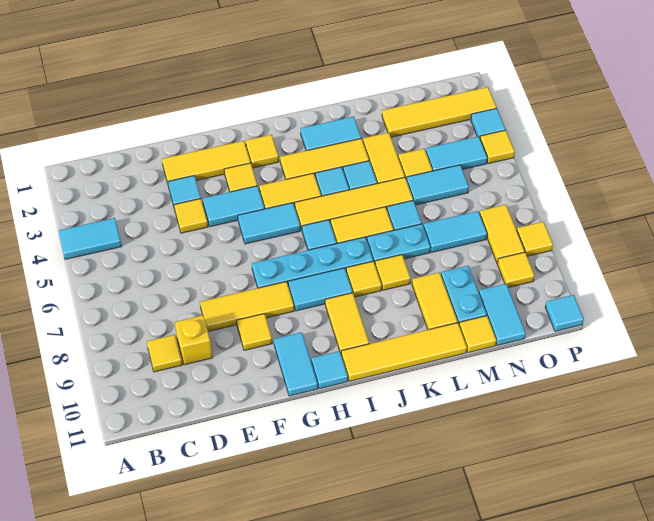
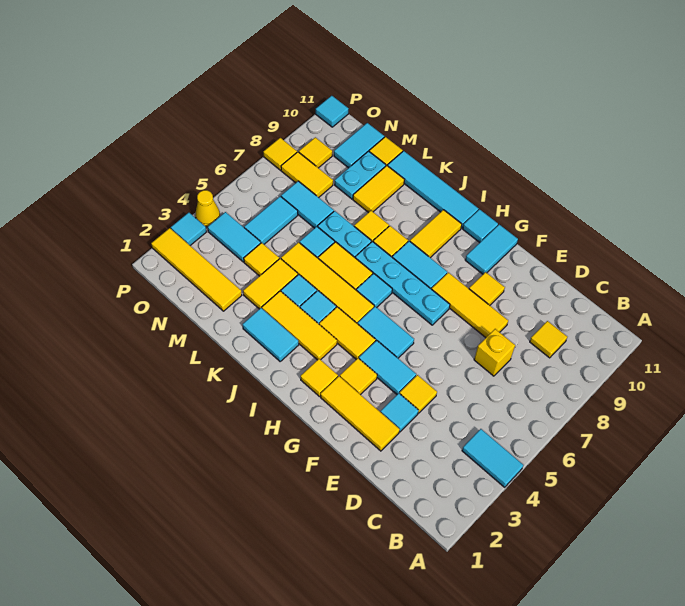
yellow brick D9 level 1 -> yellow brick D7 level 1
yellow tile I11:L11 level 1 -> cyan tile I11:L11 level 1
cyan tile M5:N5 level 1 -> cyan tile N5:N6 level 1
yellow tile O7:O8 level 1 -> yellow tile N8:O8 level 1
yellow tile P4 level 1 -> yellow cone P4 level 1

